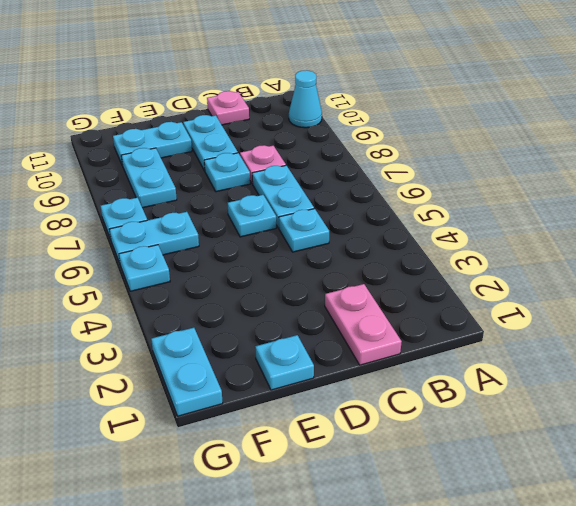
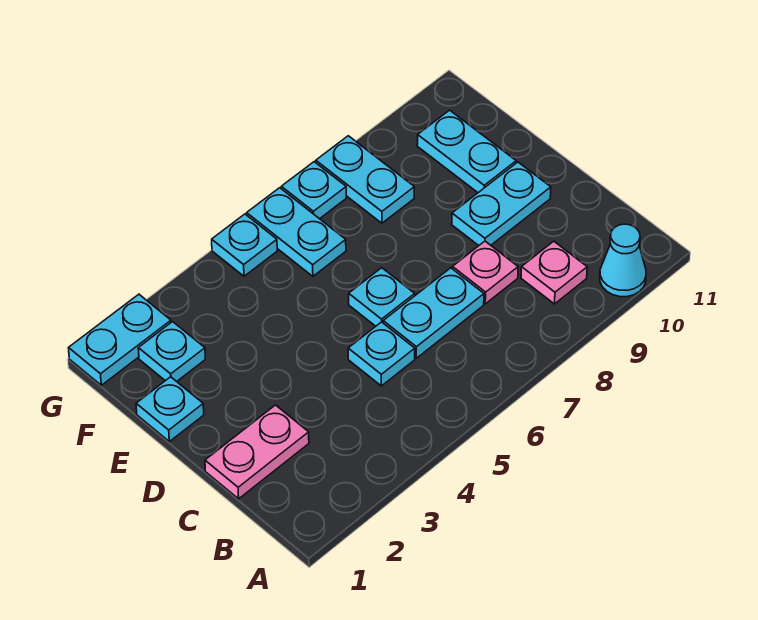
pink plate C11 level 1 -> pink plate B9 level 1
cyan plate D8 level 1 -> cyan plate F2 level 1
cyan plate F8:F9 level 1 -> cyan plate F8:G8 level 1

